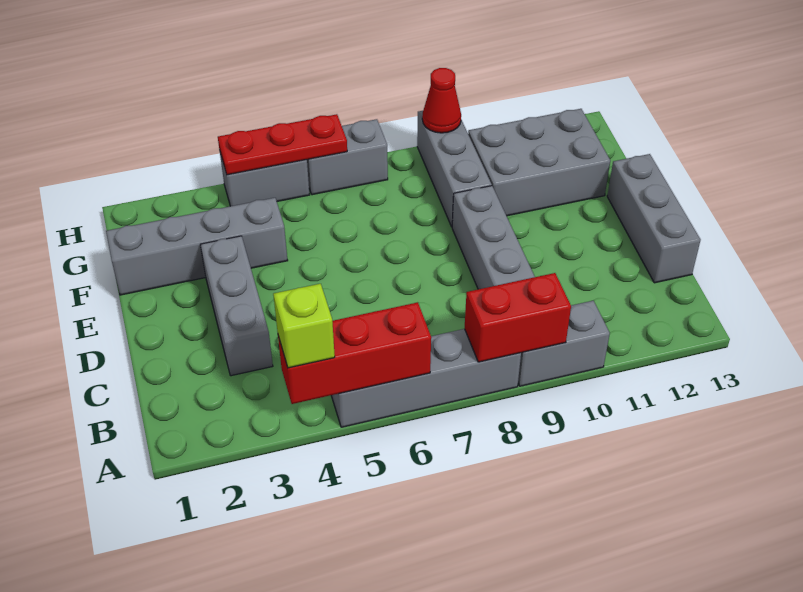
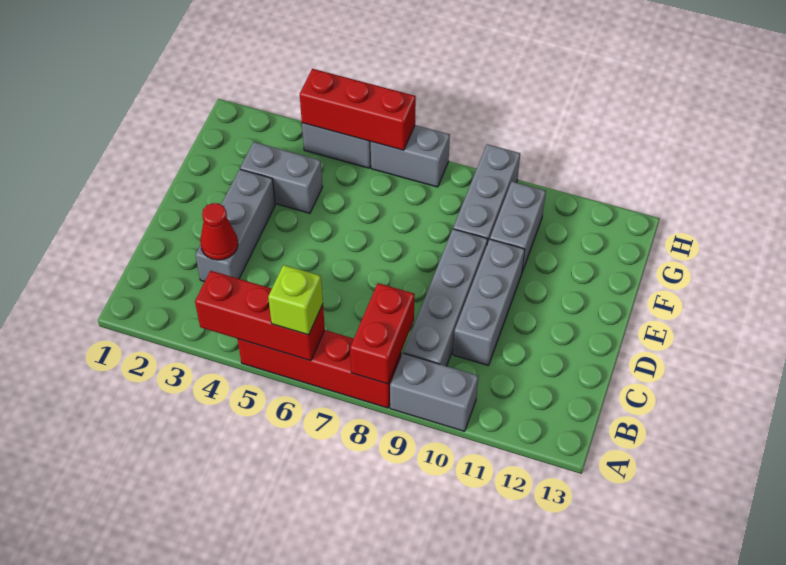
lime brick A4 level 3 -> lime brick A6 level 3
grey brick A5:A8 level 1 -> red brick A5:A8 level 1
red brick A8:A9 level 2 -> red brick A8:B8 level 2
grey brick C13:E13 level 1 -> grey brick C10:E10 level 1
grey brick F1:F4 level 1 -> grey brick F3:F4 level 1
grey brick F10:G12 level 1 -> grey brick F10:G10 level 1
red plate H4:H6 level 2 -> red brick H4:H6 level 2
red cone H9 level 2 -> red cone C3 level 2

